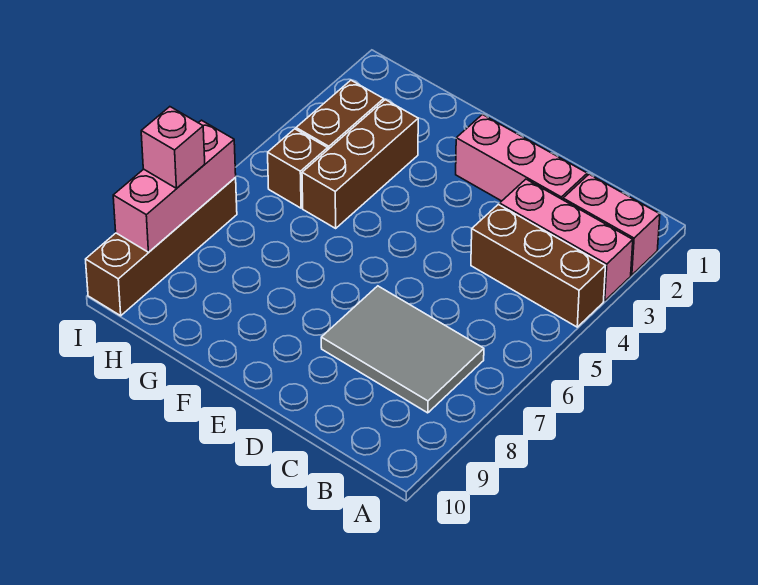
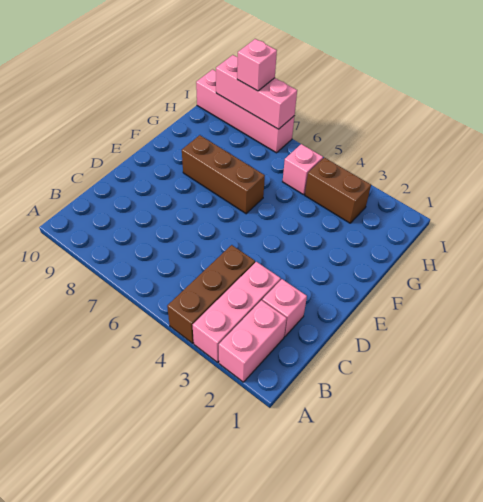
grey tile B7:D8 level 1 -> none
pink brick C2:E2 level 1 -> pink brick C2 level 1
brown brick G3:G5 level 1 -> brown brick F6:F8 level 1
brown brick H5 level 1 -> pink brick H5 level 1
brown brick I7:I10 level 1 -> pink brick I7:I10 level 1

